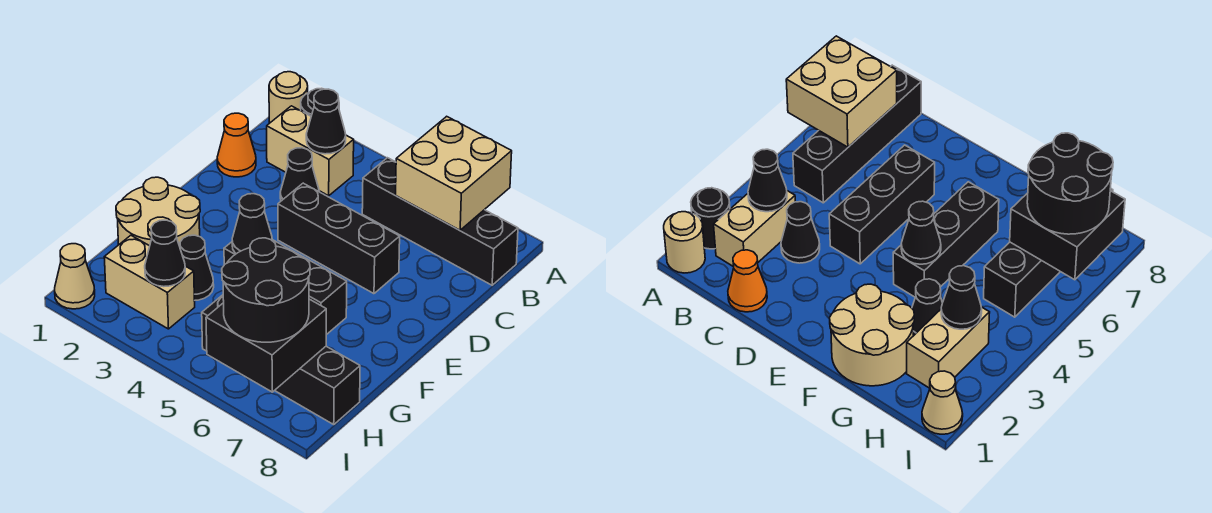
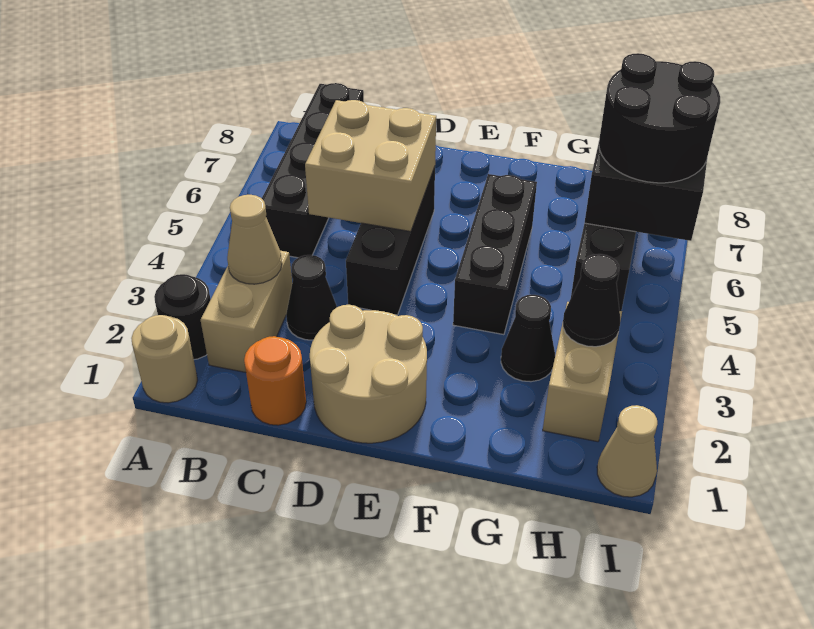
tan brick A6:B7 level 2 -> tan brick C5:D6 level 2
black cone B3 level 2 -> tan cone B3 level 2
orange cone C1 level 1 -> orange round brick C1 level 1
tan round brick F1:G2 level 1 -> tan round brick D1:E2 level 1
black cone F4 level 2 -> none

